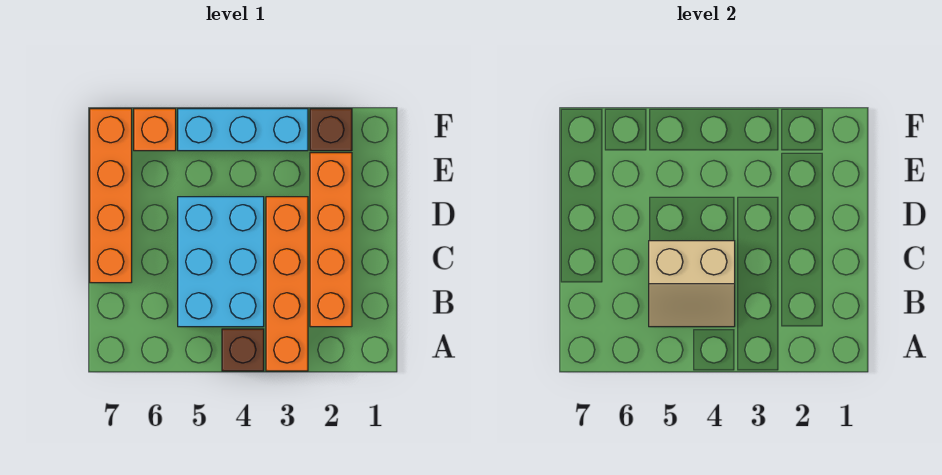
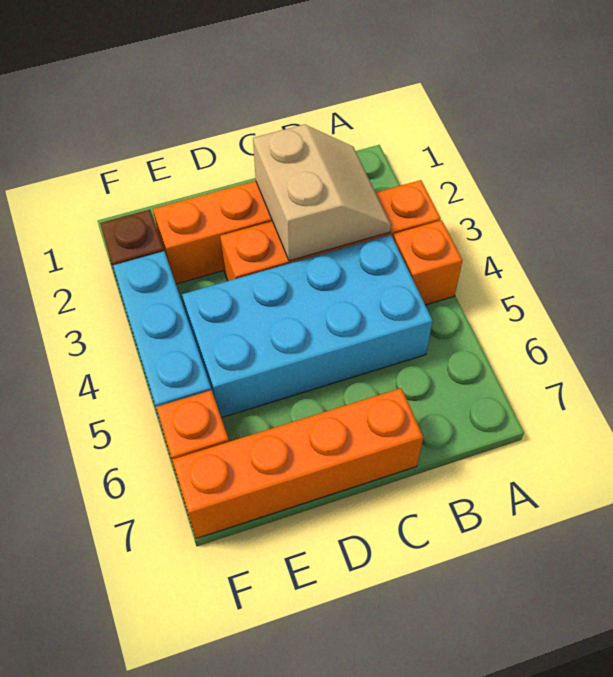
brown brick A4 level 1 -> orange brick A4 level 1
cyan brick B4:D5 level 1 -> cyan brick B4:E5 level 1
tan slope B4:C5 level 2 top C -> tan slope B2:C3 level 2 top C

